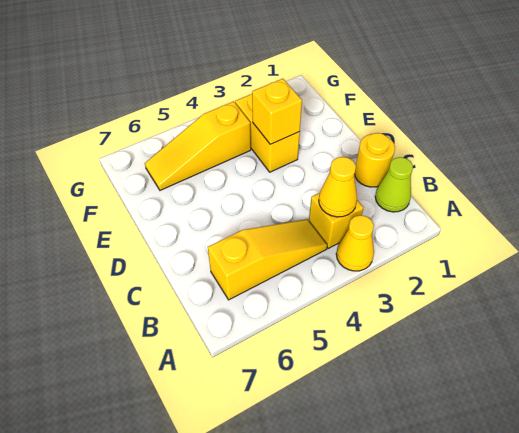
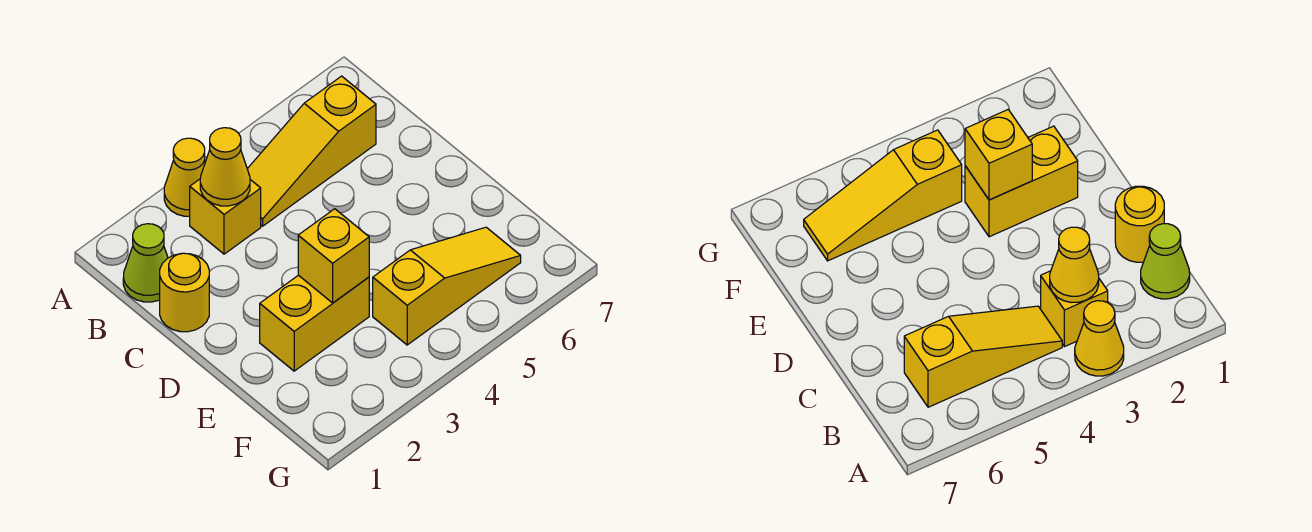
yellow brick E3:F3 level 1 -> yellow brick E2:E3 level 1

